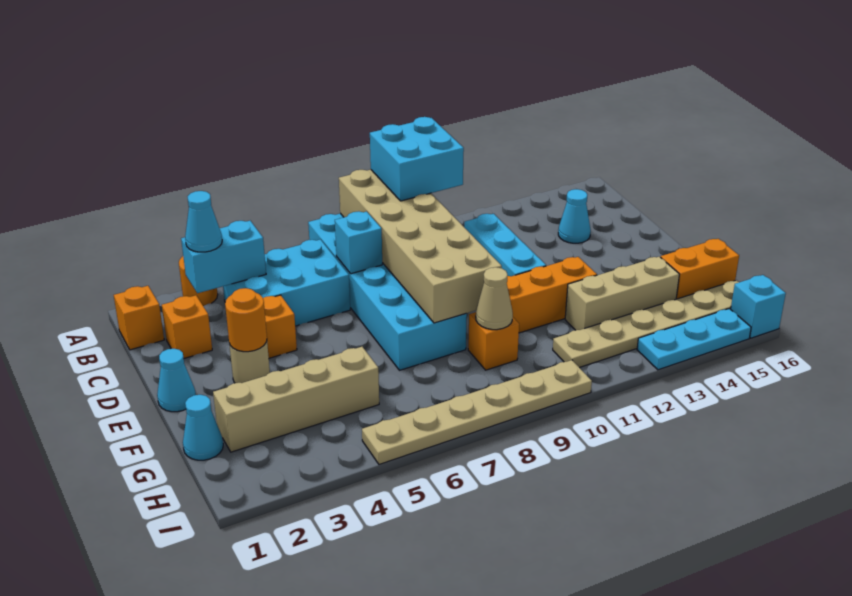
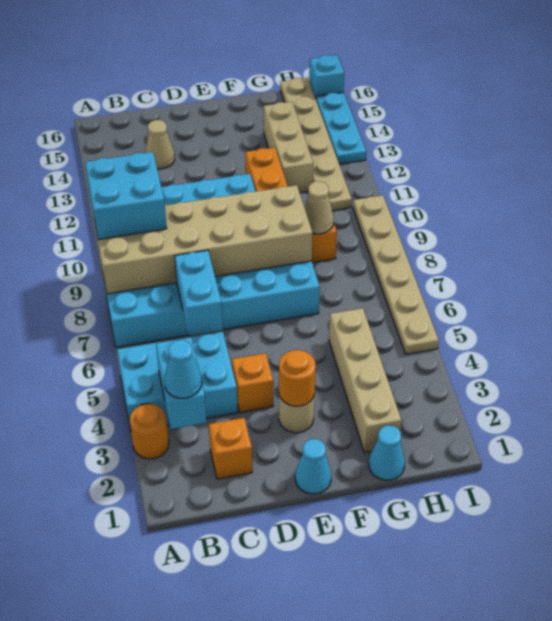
orange brick B1 level 1 -> none
cyan brick B4:C6 level 1 -> cyan brick A4:C5 level 1
cyan brick C7 level 2 -> cyan brick C6:C7 level 2
cyan cone C14 level 1 -> tan cone C14 level 1
orange brick G15:G16 level 1 -> none

